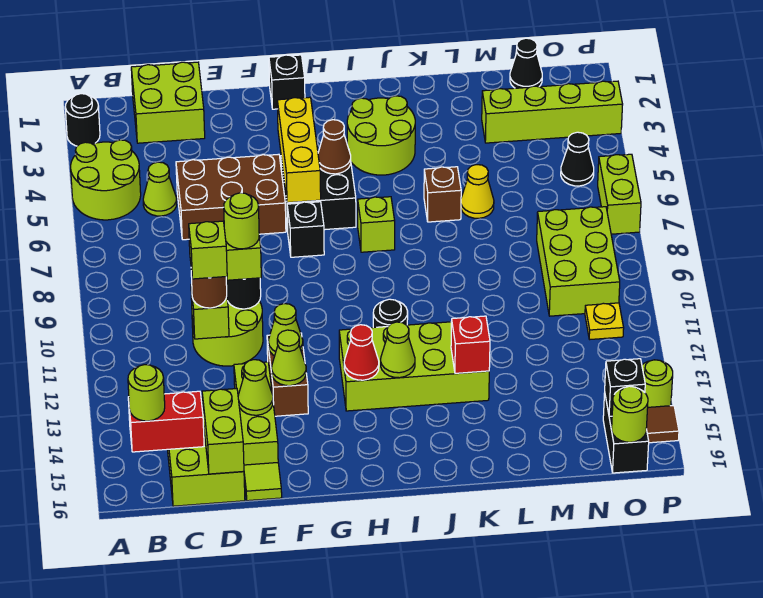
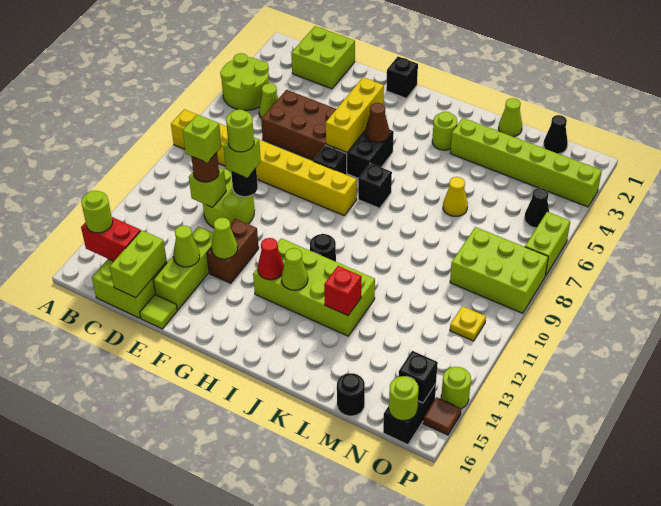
black round brick A2 level 1 -> black round brick M16 level 1
none -> yellow brick A8:H8 level 1
lime cone F12 level 2 -> lime cone L1 level 1
lime round brick I3:J4 level 1 -> lime round brick J3 level 1
lime brick I7 level 1 -> black brick I7 level 1
brown brick K6 level 1 -> none
lime brick M3:P3 level 1 -> lime brick K3:P3 level 1
lime brick N8:O10 level 1 -> lime brick N8:P9 level 1

